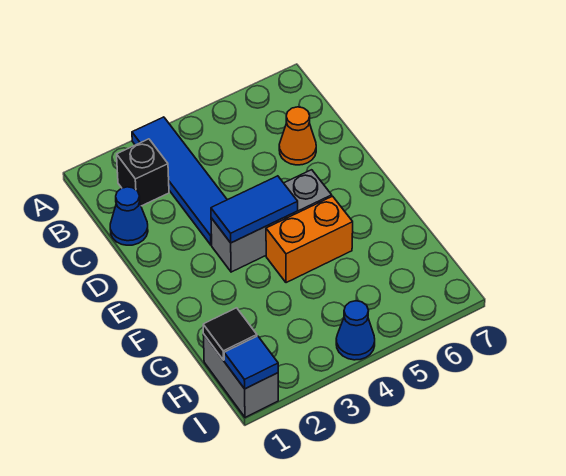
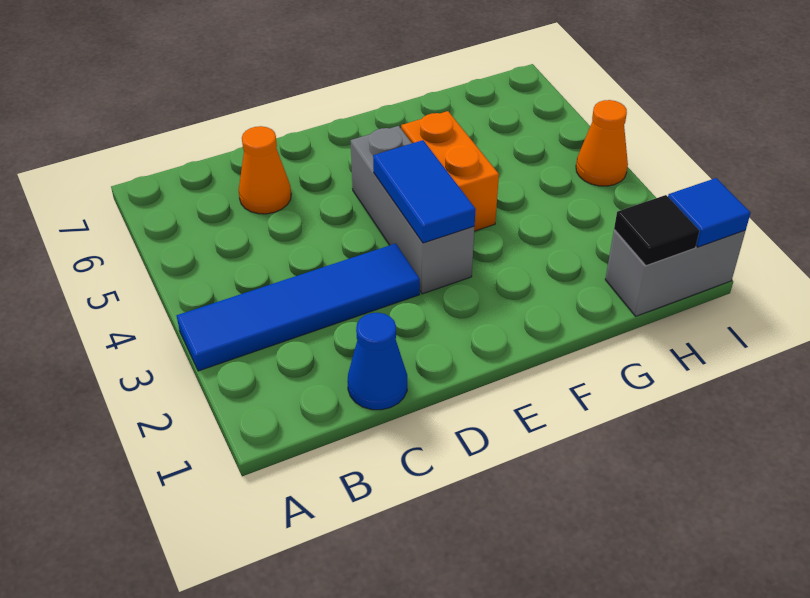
black brick B2 level 1 -> none
blue cone I4 level 1 -> orange cone I4 level 1

